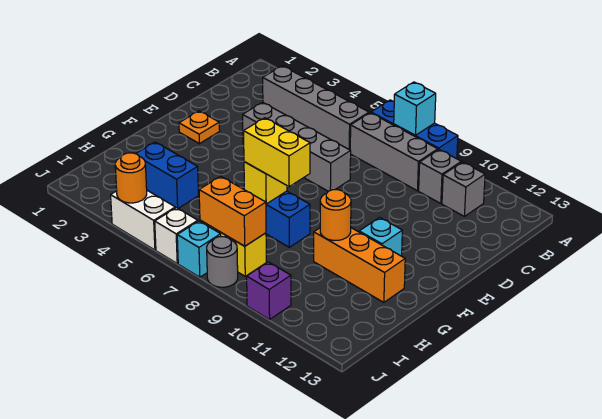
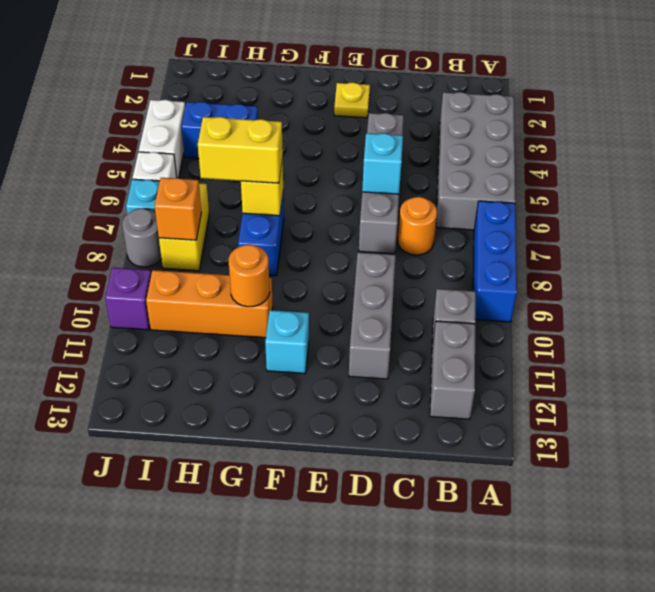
cyan brick A8 level 2 -> cyan brick D6 level 2
grey brick B3:B6 level 1 -> grey brick A3:B6 level 1
grey brick B7:B9 level 1 -> grey brick D9:D11 level 1
grey brick B11 level 1 -> grey brick B11:B12 level 1
orange plate E2 level 1 -> yellow plate E2 level 1
yellow brick G7:G8 level 3 -> yellow brick G7:H7 level 3
orange brick G10:G12 level 1 -> orange brick G10:I10 level 1
blue brick H3:H4 level 1 -> blue brick H4:I4 level 1
orange brick I7:I8 level 2 -> orange brick I8 level 2
orange round brick J4 level 2 -> orange round brick C7 level 1

